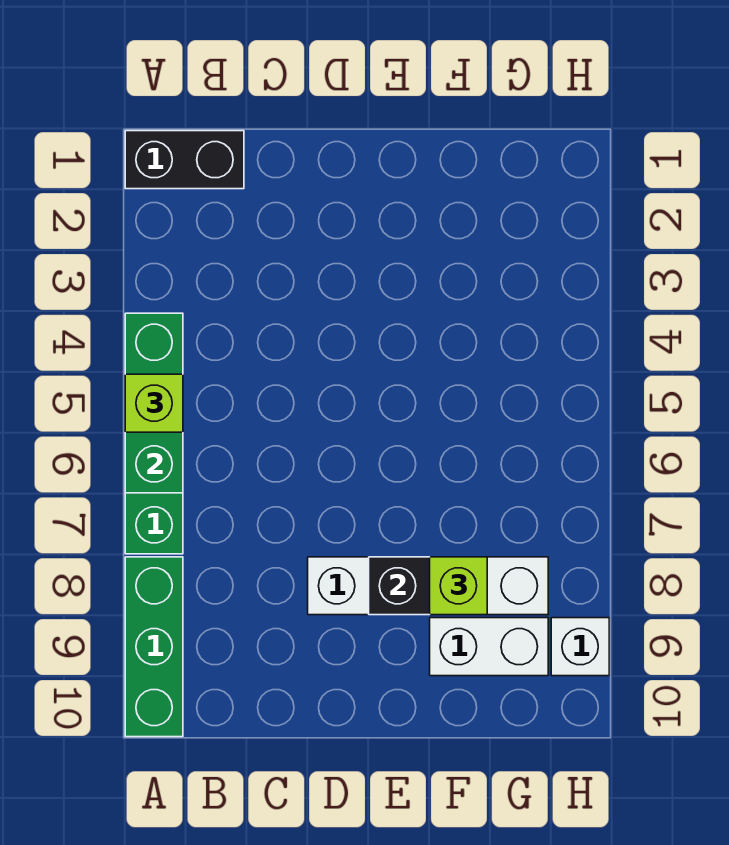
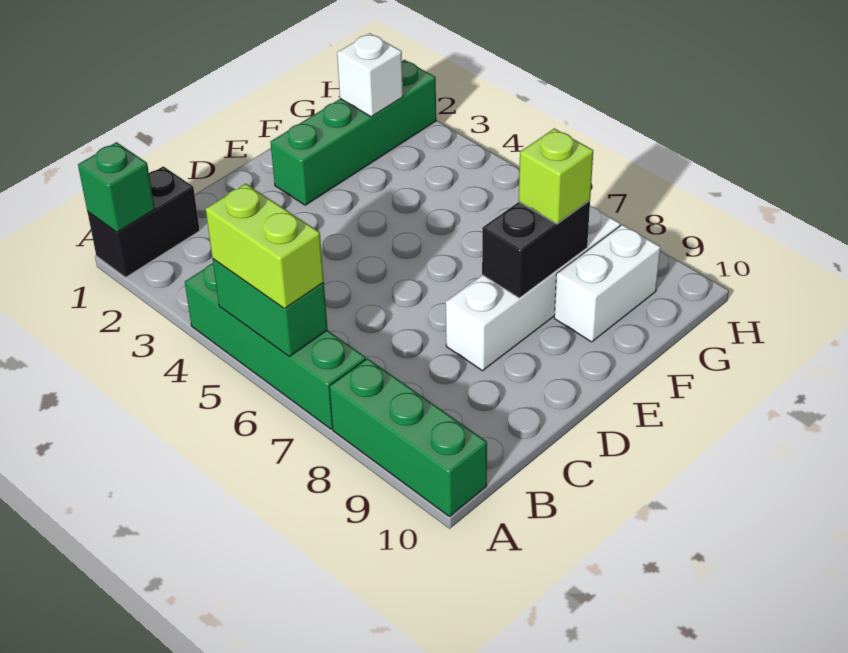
none -> green brick A1 level 2
lime brick A5 level 3 -> lime brick A5:A6 level 3
none -> green brick E2:H2 level 1
white brick H9 level 1 -> white brick G2 level 2

